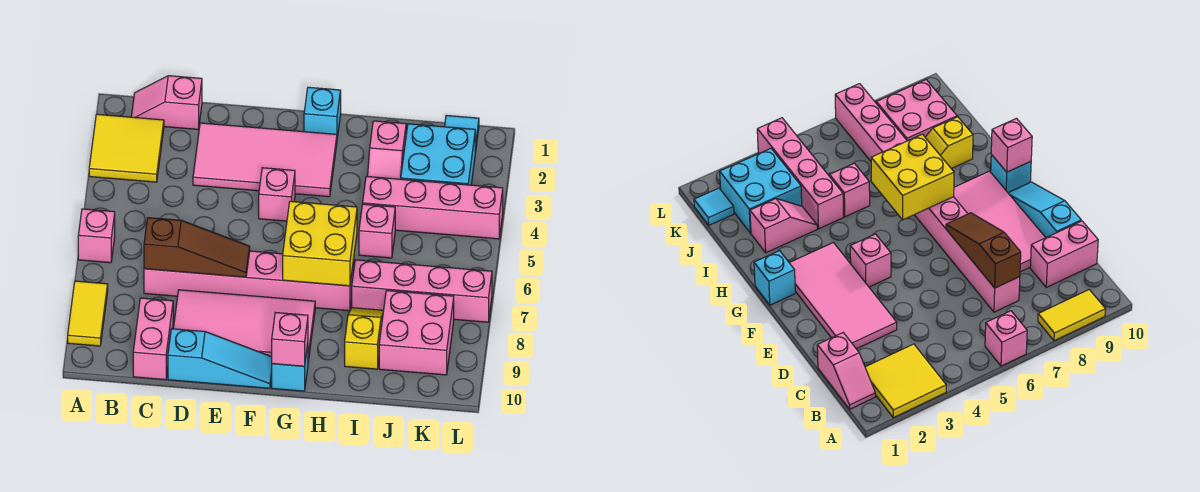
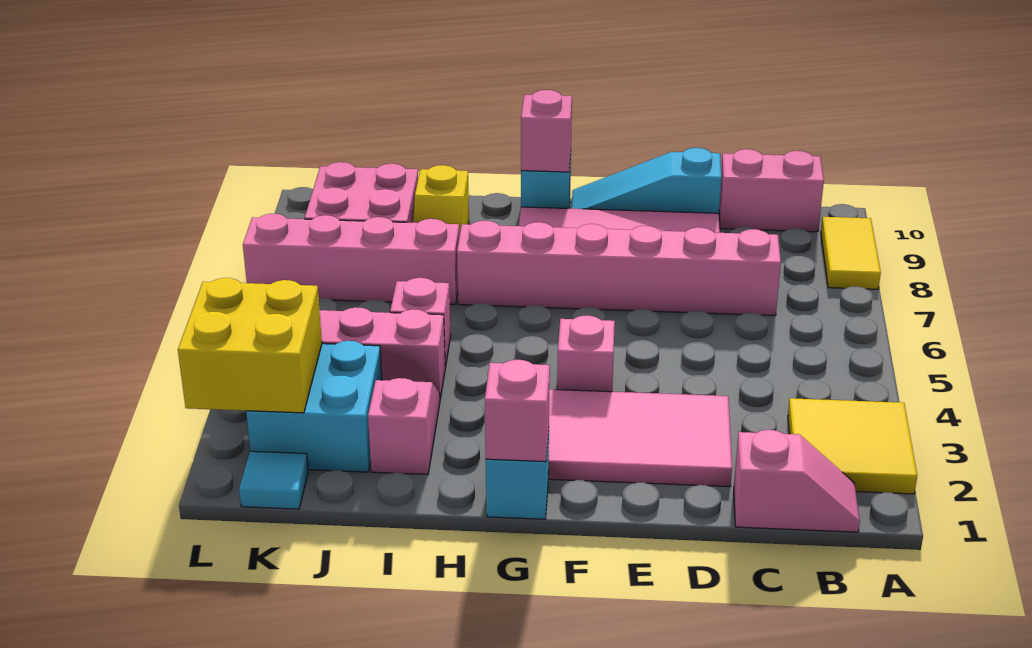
pink brick A6 level 1 -> pink brick G1 level 2
brown slope C7:E7 level 2 top C -> none
pink brick C9:C10 level 1 -> pink brick B10:C10 level 1
yellow brick G6:H7 level 2 -> yellow brick K2:L3 level 2

